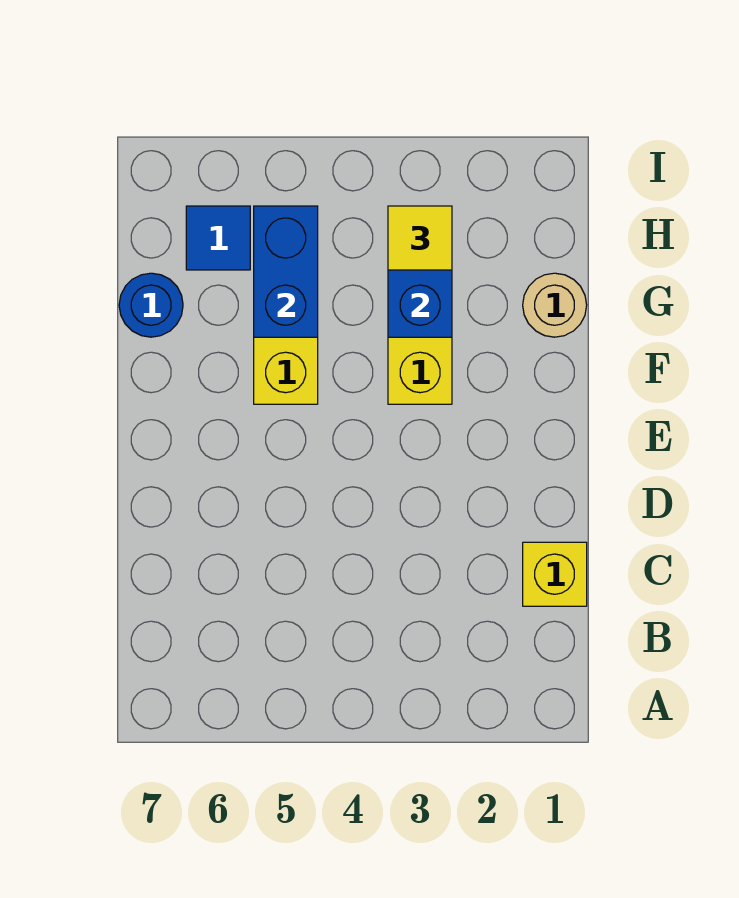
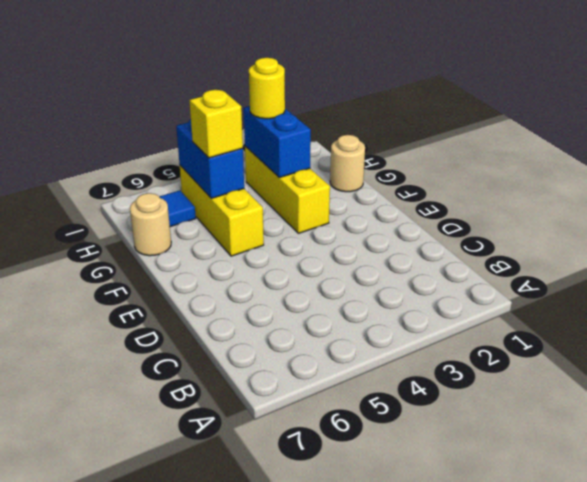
yellow brick C1 level 1 -> yellow brick G5 level 3
blue round brick G7 level 1 -> tan round brick G7 level 1
yellow tile H3 level 3 -> yellow round brick H3 level 3

